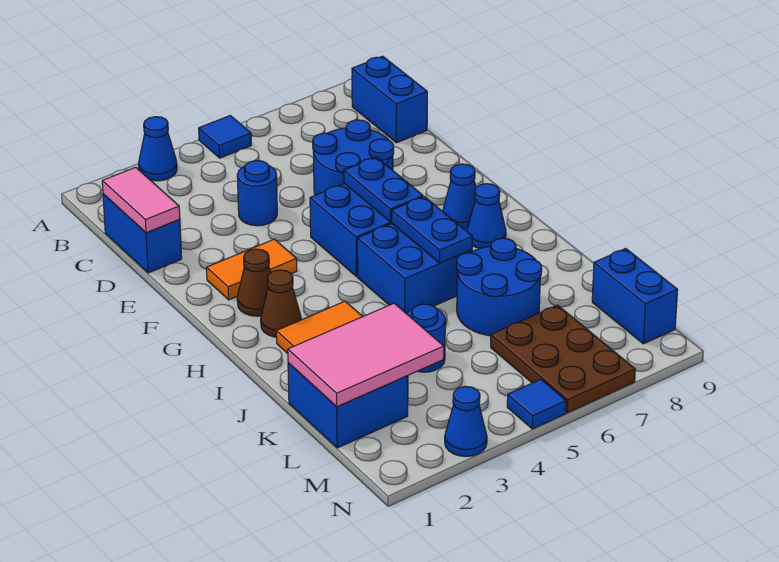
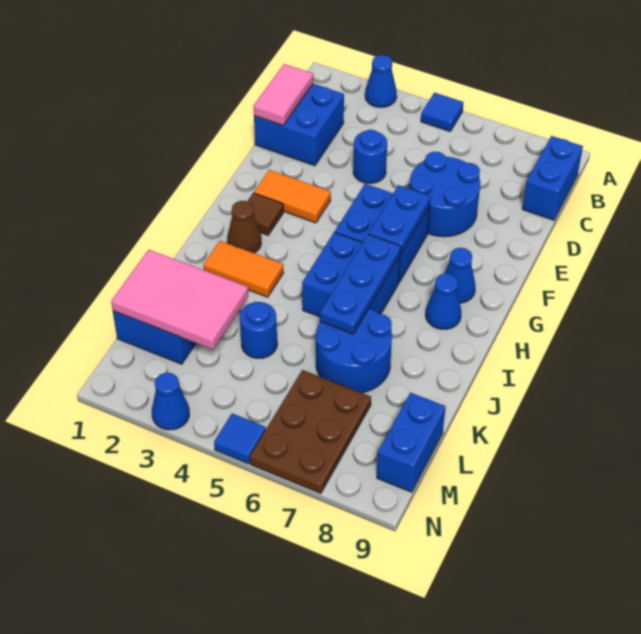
blue brick C1:D1 level 1 -> blue brick C1:D2 level 1
brown cone G2 level 1 -> brown tile G2 level 1
blue plate H6:I6 level 2 -> blue plate H6:J6 level 2

